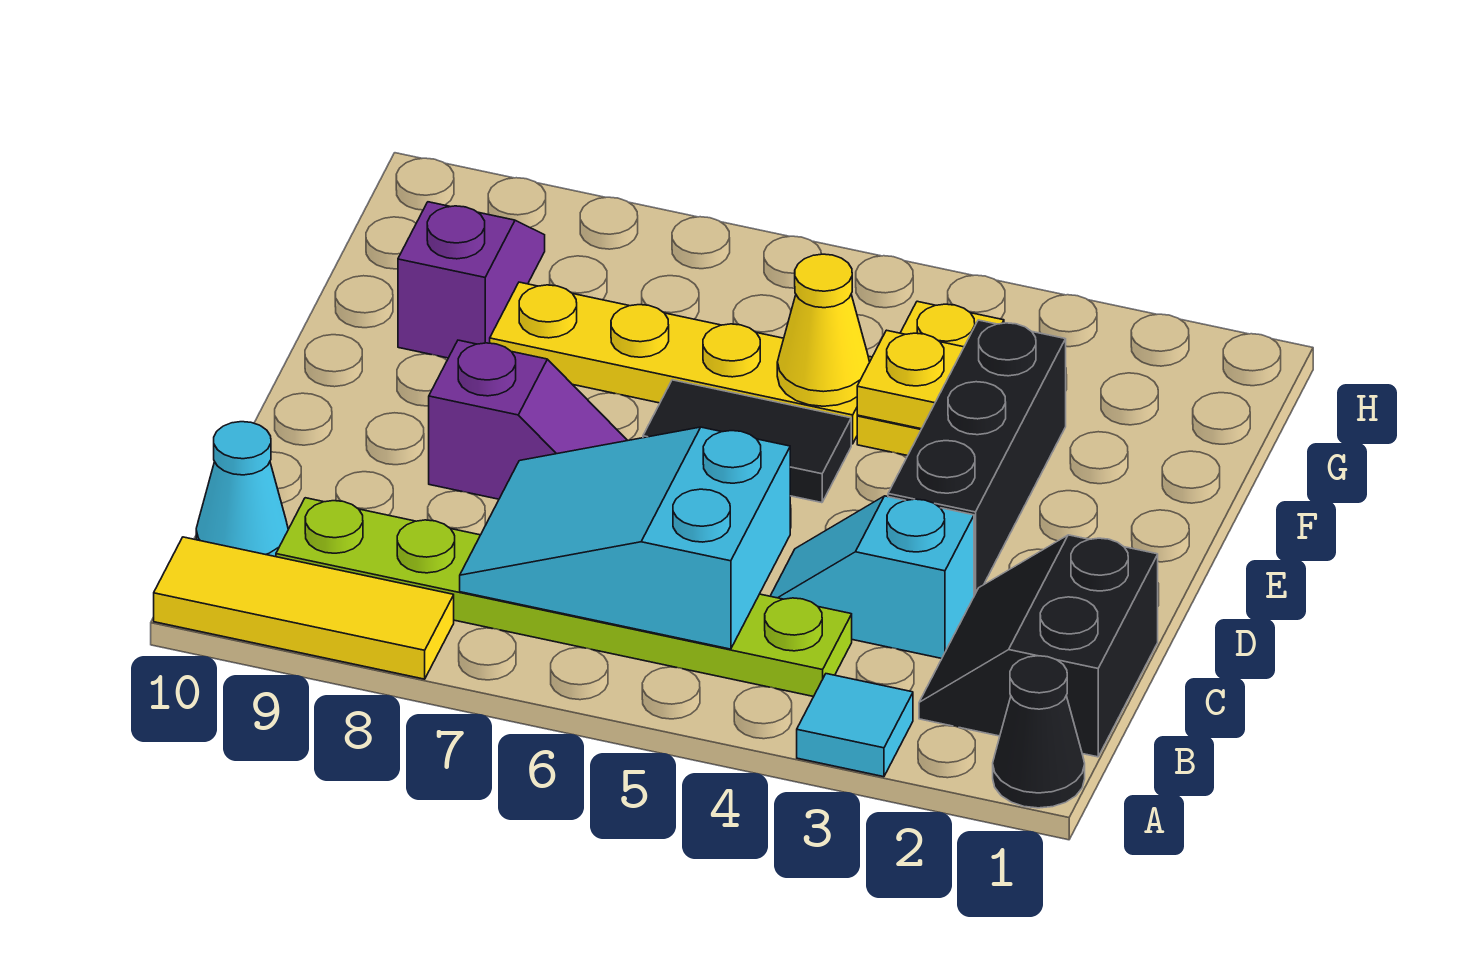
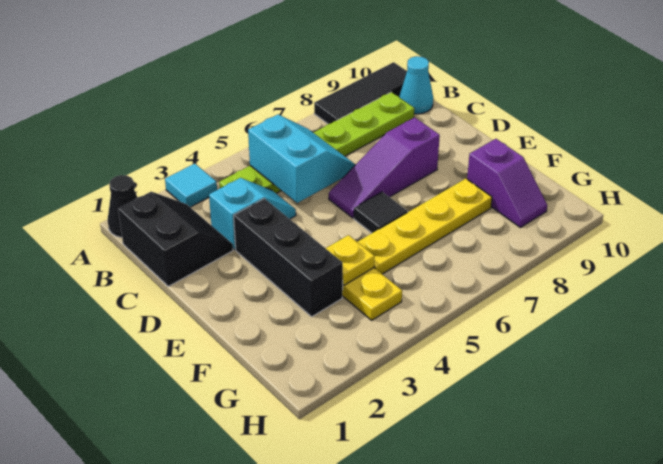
yellow tile A8:A10 level 1 -> black tile A8:A10 level 1
cyan slope B5:C7 level 2 top 5 -> cyan slope B5:C6 level 2 top 5
purple slope D7:D8 level 1 top 8 -> purple slope D6:D8 level 1 top 8
black tile E5:E6 level 1 -> black tile E6 level 1
yellow cone F5 level 2 -> none

